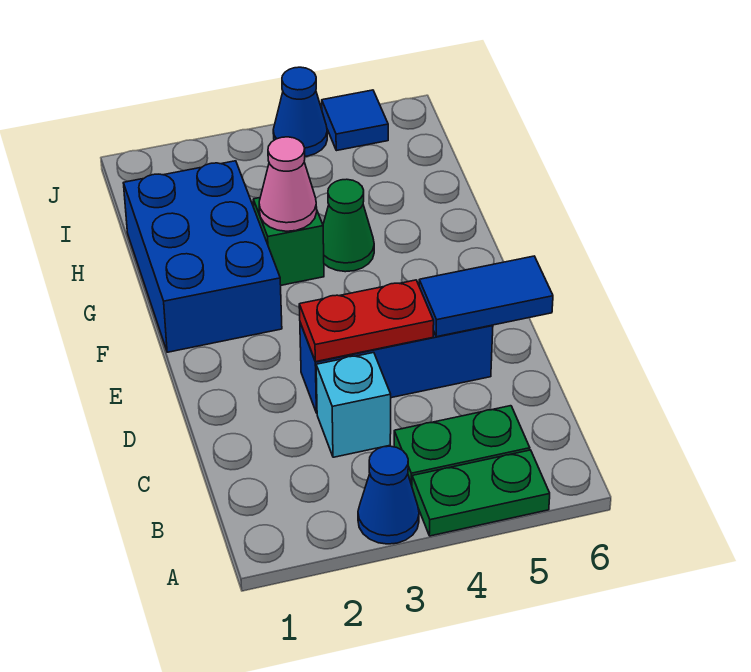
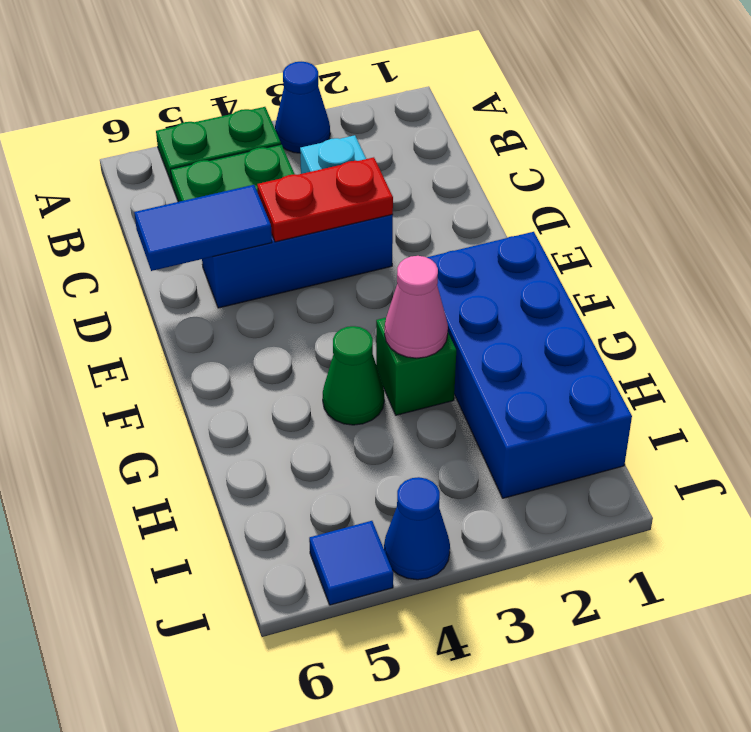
blue brick F1:H2 level 1 -> blue brick F1:I2 level 1

